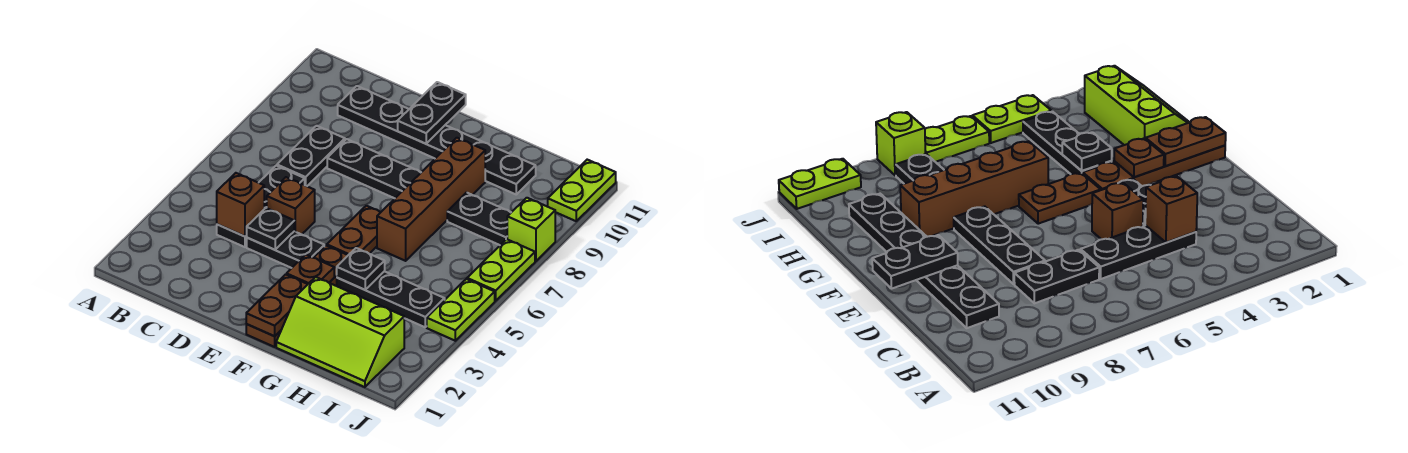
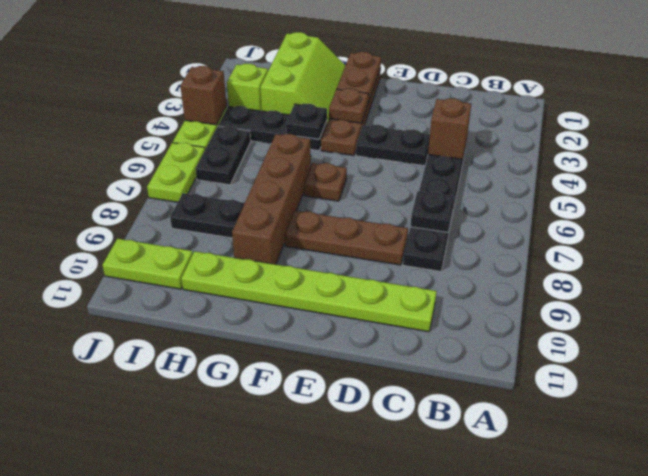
black plate C10:H10 level 1 -> lime plate C10:H10 level 1
black plate D4 level 2 -> black plate C7 level 2
brown brick D5 level 1 -> brown brick J4 level 2
black plate D8:F8 level 1 -> brown plate D8:F8 level 1
black plate E10:E11 level 2 -> black plate I5:I6 level 1
brown plate F5:F6 level 1 -> brown plate F6 level 1
lime slope G1:I2 level 1 top 2 -> lime slope G1:H3 level 1 top H
lime brick J8 level 1 -> lime brick I3 level 1
lime plate J10:J11 level 1 -> lime plate I10:J10 level 1

